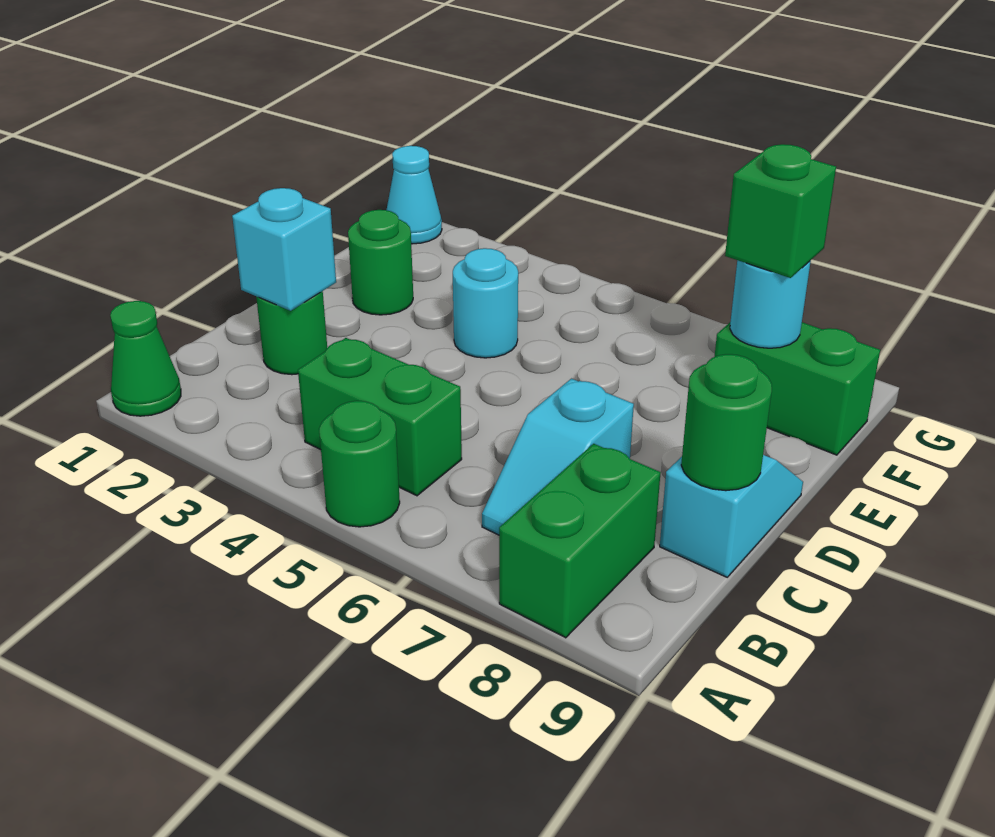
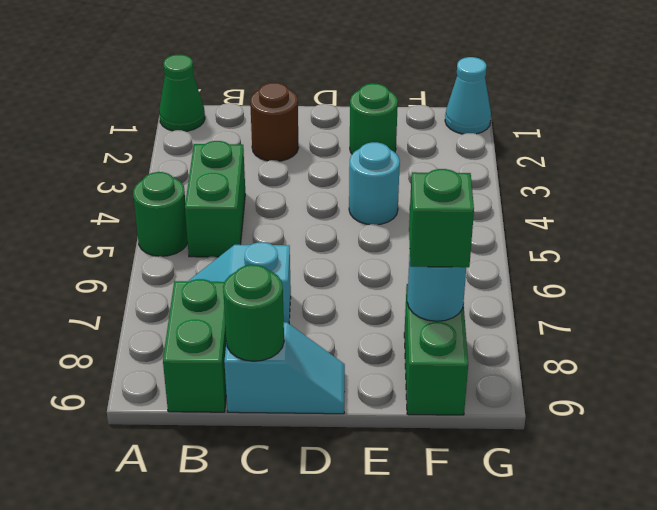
green brick A8:B8 level 1 -> green brick B8:B9 level 1
green round brick C2 level 1 -> brown round brick C2 level 1
cyan brick C2 level 2 -> none

